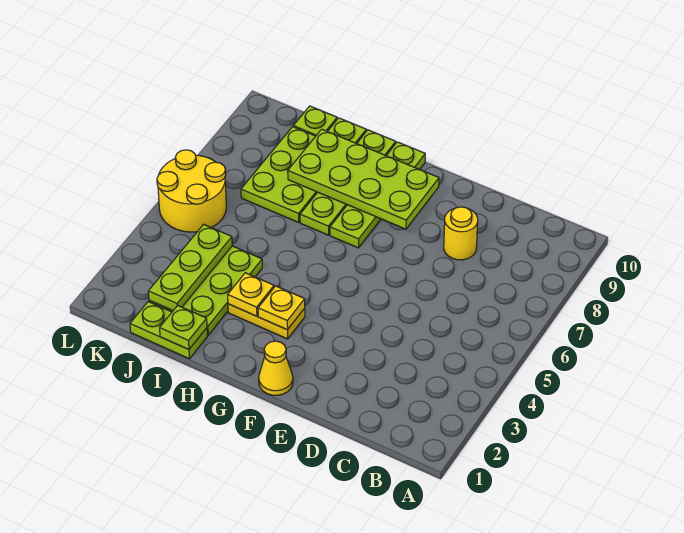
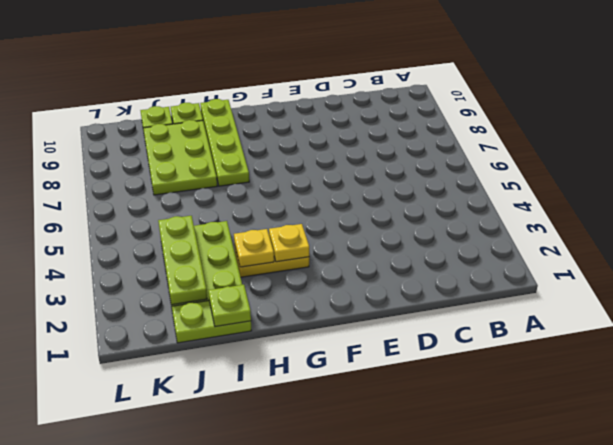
yellow round brick D8 level 1 -> none
yellow cone F1 level 1 -> none
lime plate F8:I9 level 2 -> none
lime plate G7:G10 level 1 -> none
yellow round brick K5:L6 level 1 -> none

